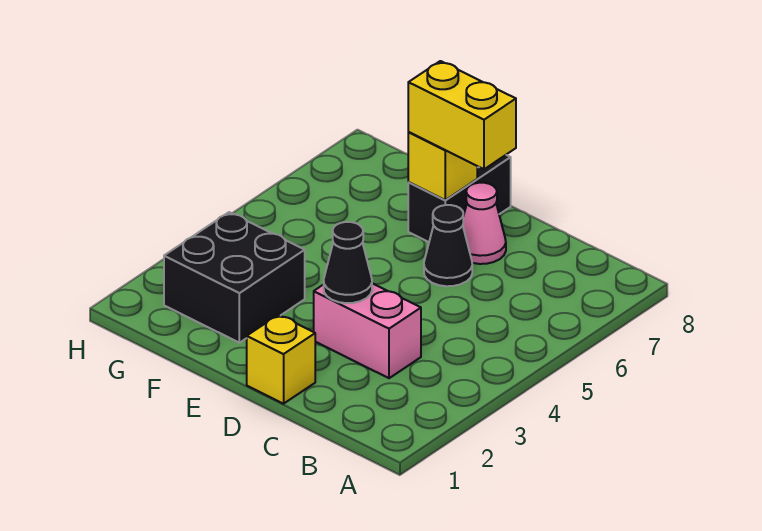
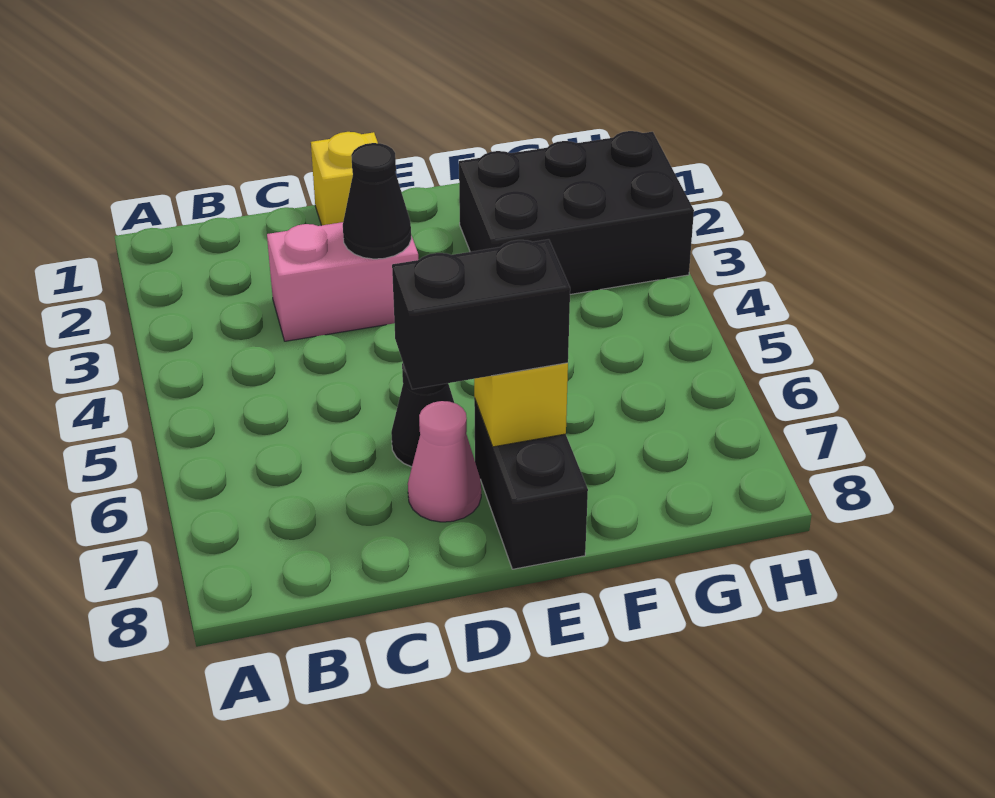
yellow brick D7:E7 level 3 -> black brick D7:E7 level 3
black brick F2:G3 level 1 -> black brick F2:H3 level 1

